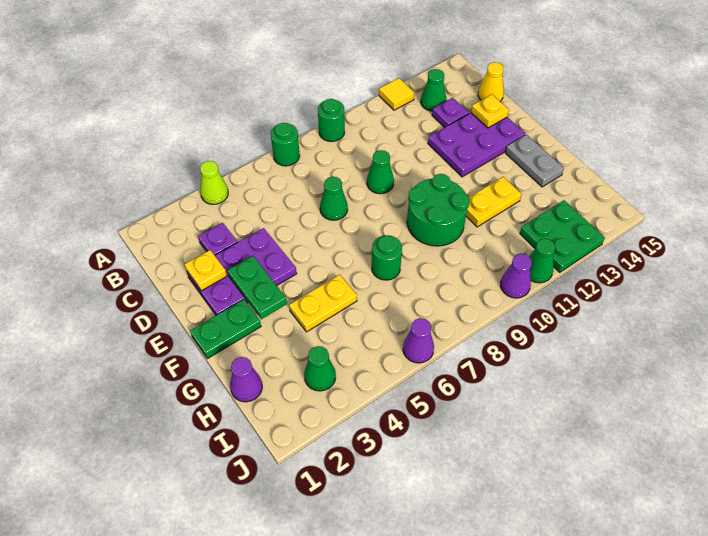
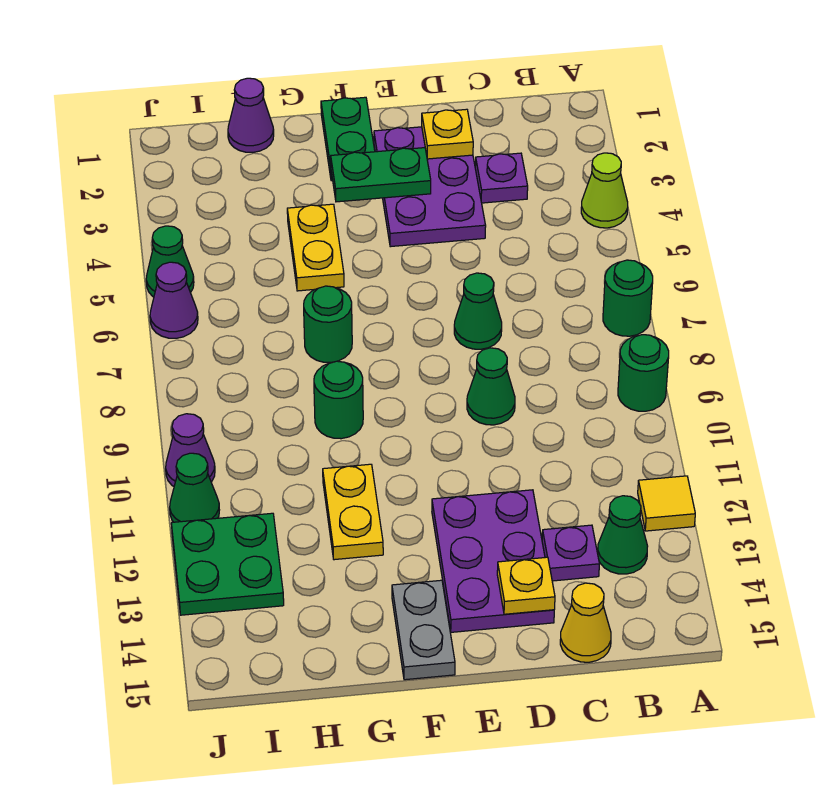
green round brick F9:G10 level 1 -> green round brick G9 level 1
grey plate F14:G14 level 1 -> grey plate F14:F15 level 1
green cone I3 level 1 -> green cone J5 level 1

